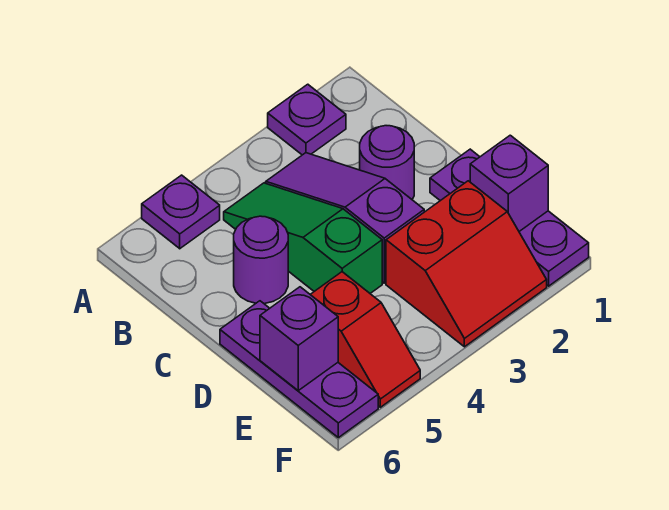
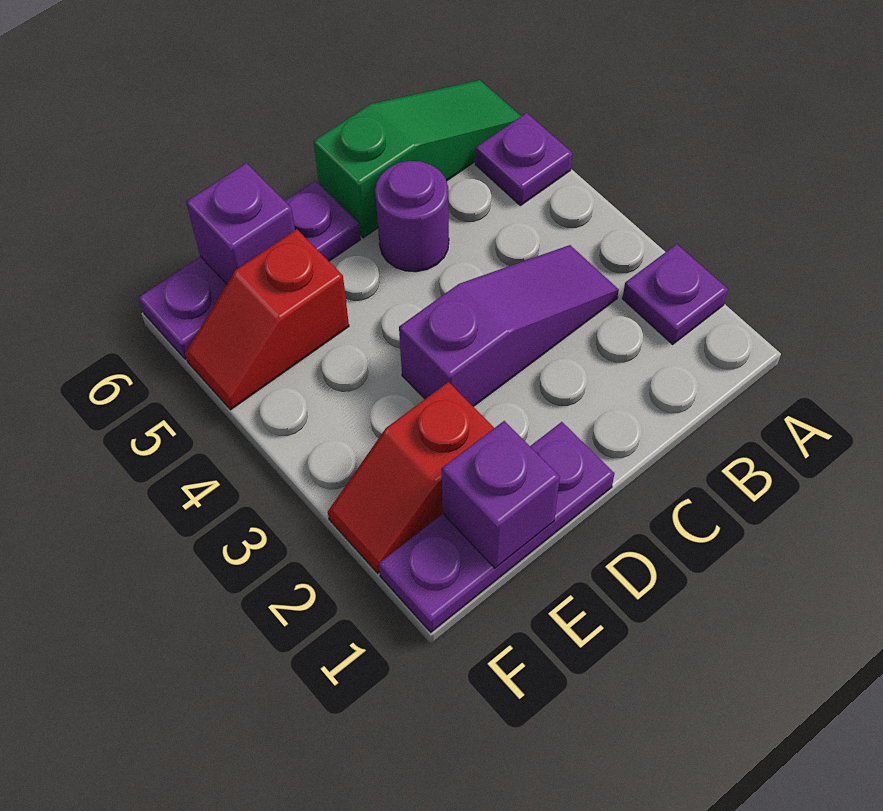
green slope B4:D4 level 1 top D -> green slope A6:C6 level 1 top C
purple round brick C2 level 1 -> none
red slope E2:F3 level 1 top E -> red slope E2:F2 level 1 top E

